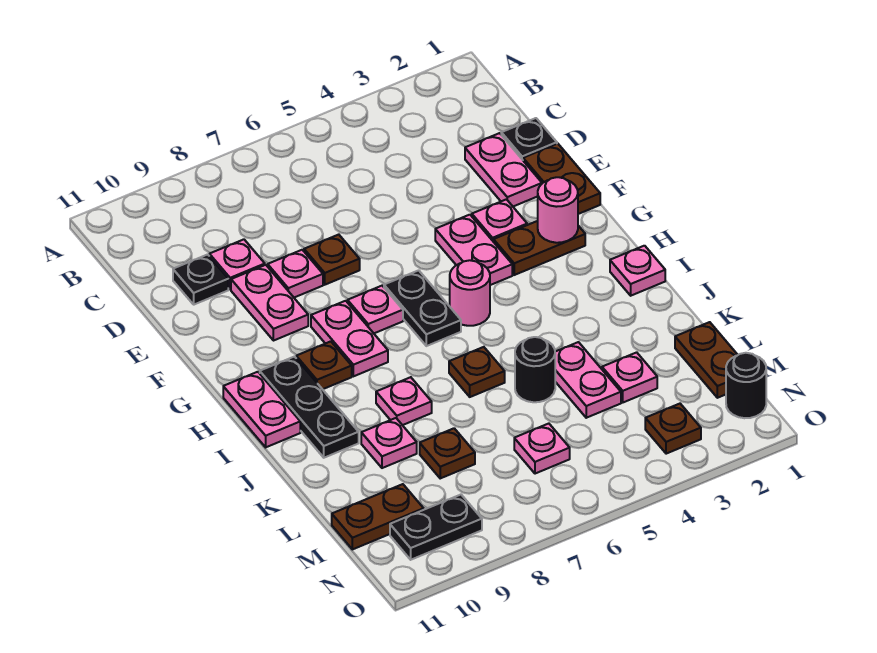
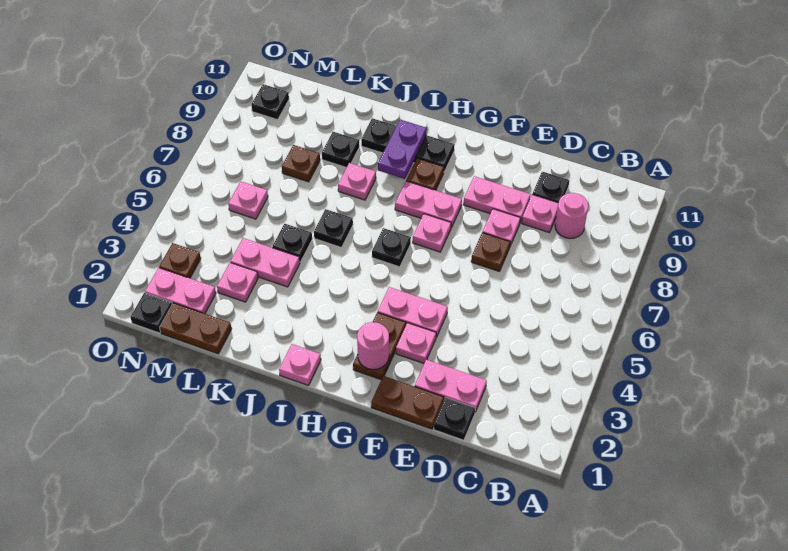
black plate G6:H6 level 1 -> black plate H6 level 1
pink round brick H5 level 1 -> pink round brick C9 level 1
pink plate H11:I11 level 1 -> pink plate M2:N2 level 1
none -> purple plate I9:I10 level 2
brown plate J6 level 1 -> black plate J6 level 1
black round brick K5 level 1 -> black plate K5 level 1
pink plate K9 level 1 -> black plate K9 level 1
brown plate M10:M11 level 1 -> none
black round brick N1 level 1 -> black plate N1 level 1
black plate N9:N10 level 1 -> black plate N10 level 1

